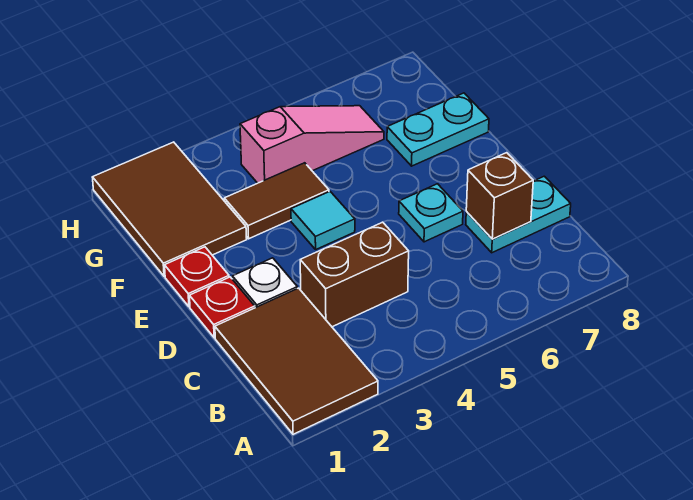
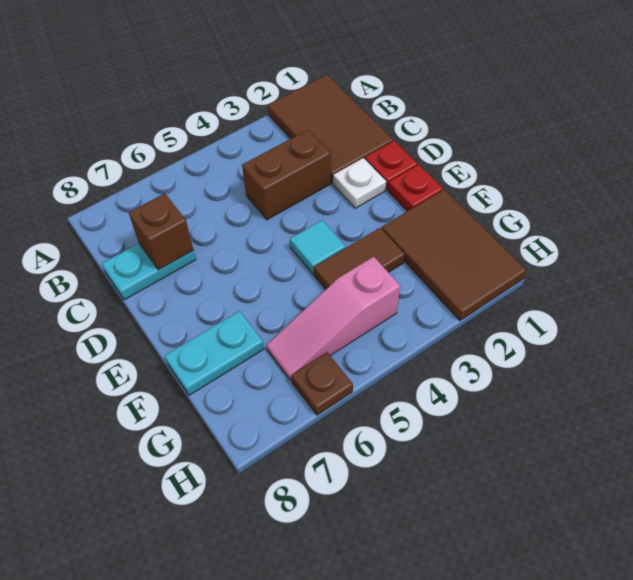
cyan plate D6 level 1 -> none
none -> brown plate H6 level 1

